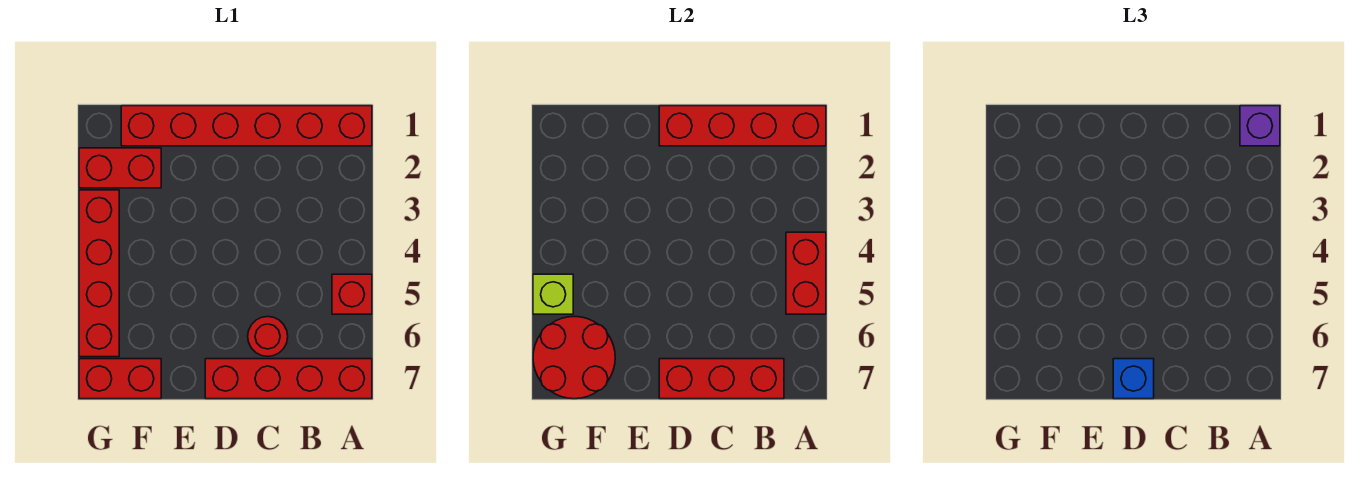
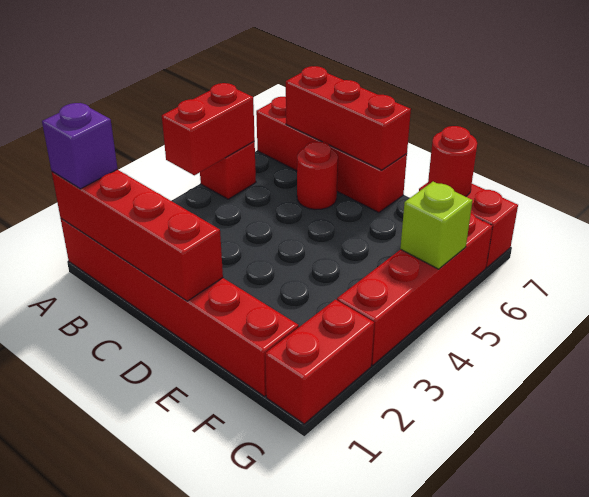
blue brick D7 level 3 -> none
red brick F2:G2 level 1 -> red brick G1:G2 level 1
red round brick F6:G7 level 2 -> red round brick F7 level 2

